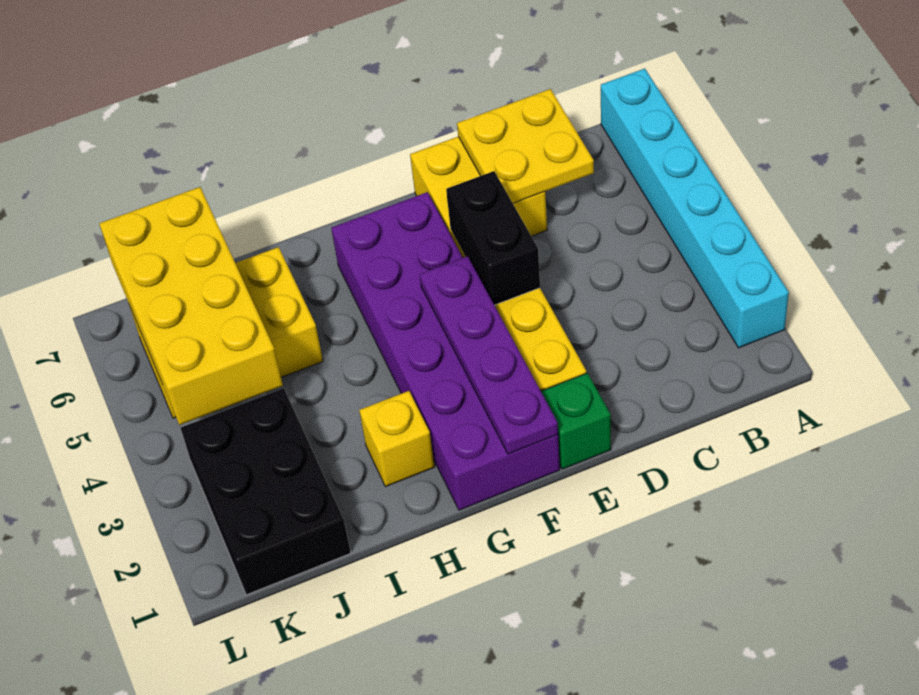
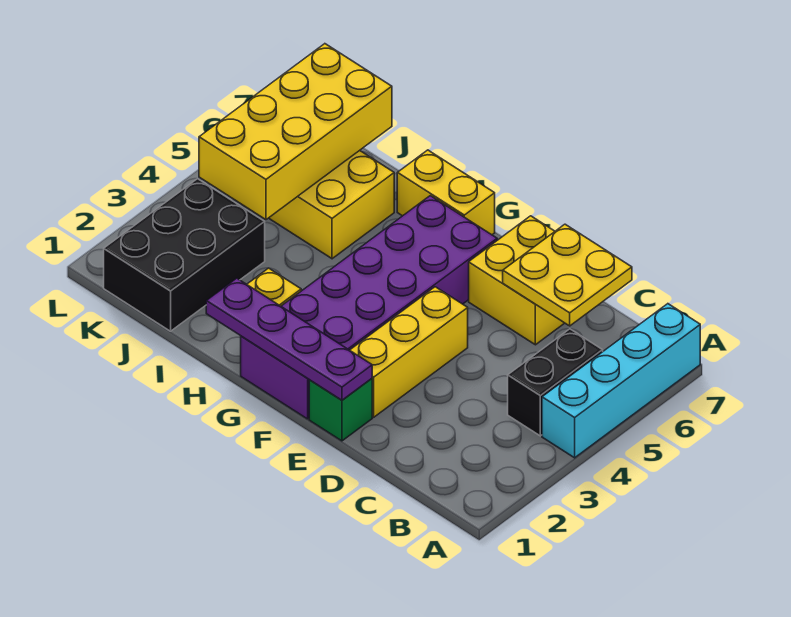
cyan brick A2:A7 level 1 -> cyan brick A4:A7 level 1
black brick E4:E5 level 2 -> black brick B4:B5 level 1
purple plate F1:F4 level 2 -> purple plate E1:H1 level 2
none -> yellow brick G7:H7 level 1

